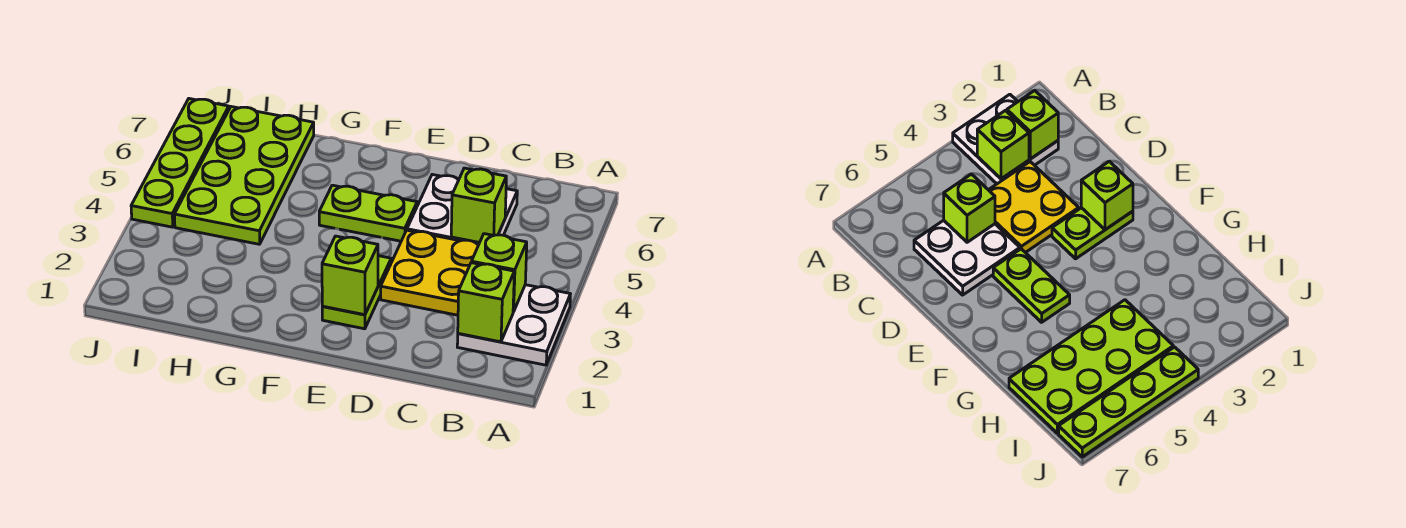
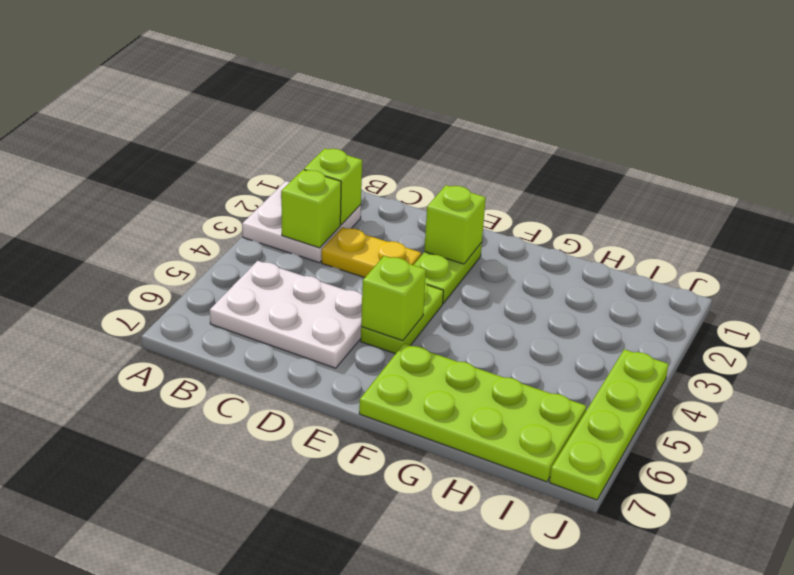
yellow plate C3:D4 level 1 -> yellow plate C3:D3 level 1
white plate C5:D6 level 1 -> white plate B5:D6 level 1
lime brick C5 level 2 -> lime brick E5 level 2
lime plate E5:F5 level 1 -> lime plate E4:E5 level 1
lime plate H4:I7 level 1 -> lime plate F6:I7 level 1

